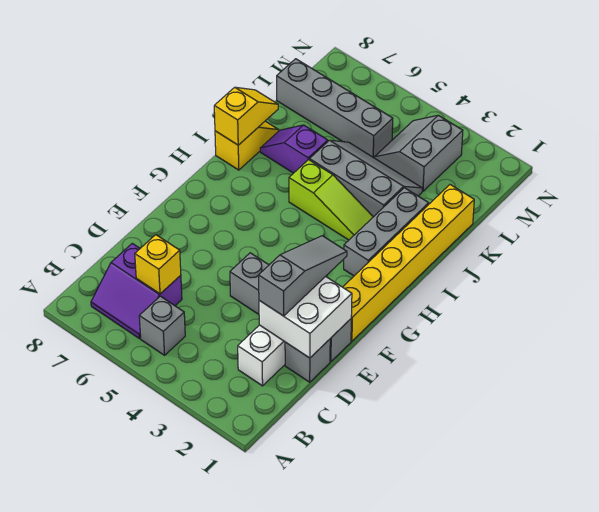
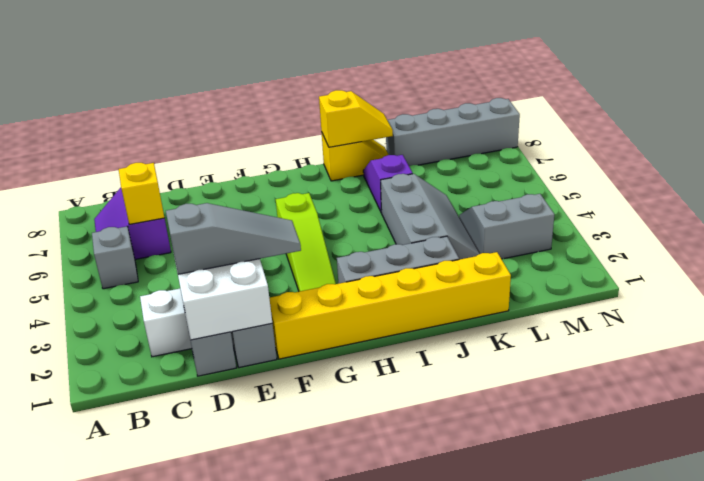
lime slope I3:I5 level 1 top 5 -> lime slope G3:G5 level 1 top 5
grey brick L5:L8 level 1 -> grey brick K8:N8 level 1

